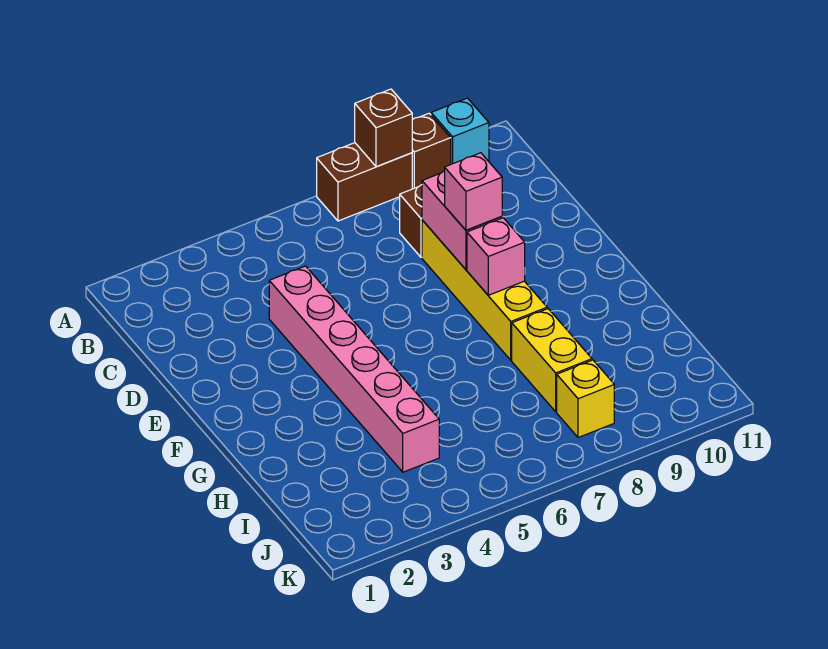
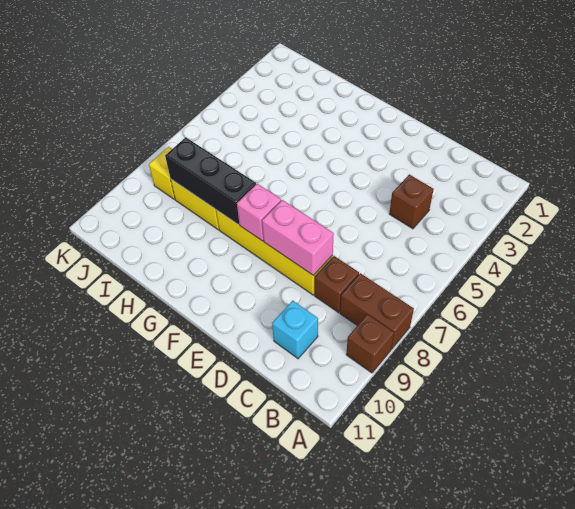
brown brick A7:A8 level 1 -> brown brick A8:B8 level 1
brown brick A8 level 2 -> brown brick C4 level 1
cyan brick A10 level 1 -> cyan brick C10 level 1
pink brick D4:I4 level 1 -> none
pink brick E8 level 3 -> none
none -> black brick G8:I8 level 2

